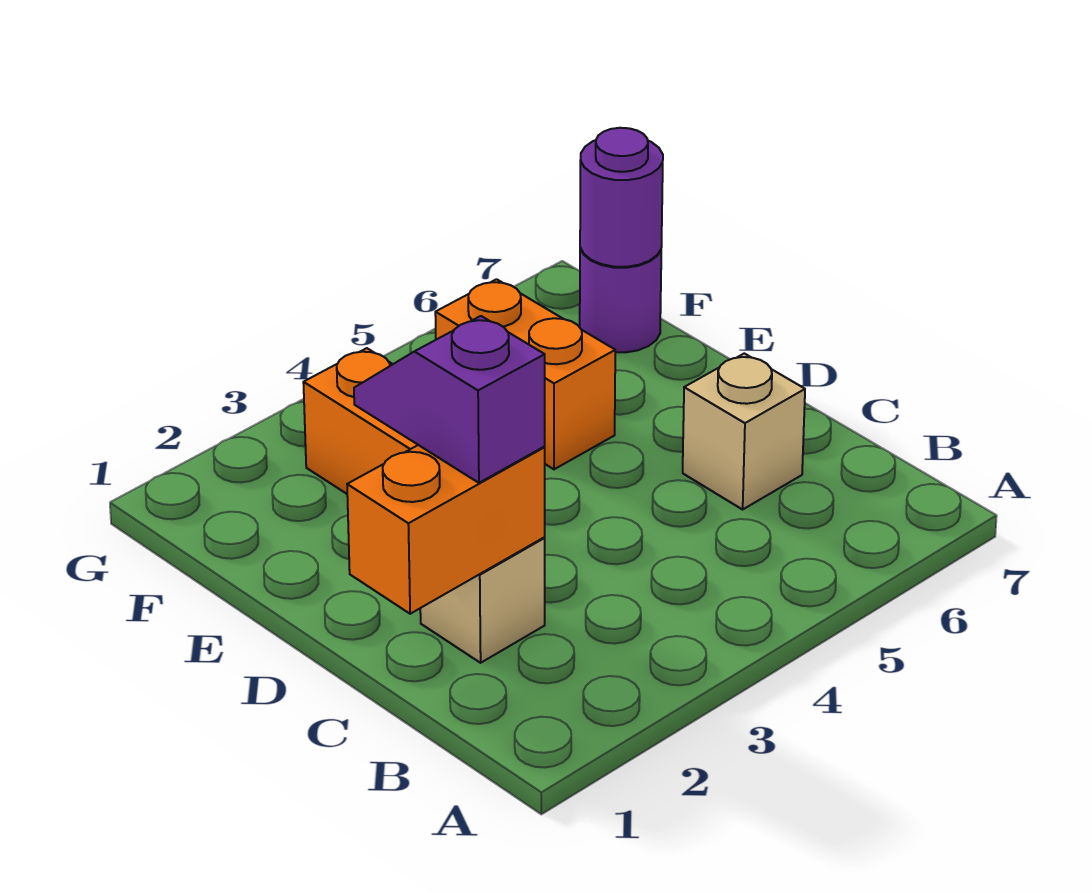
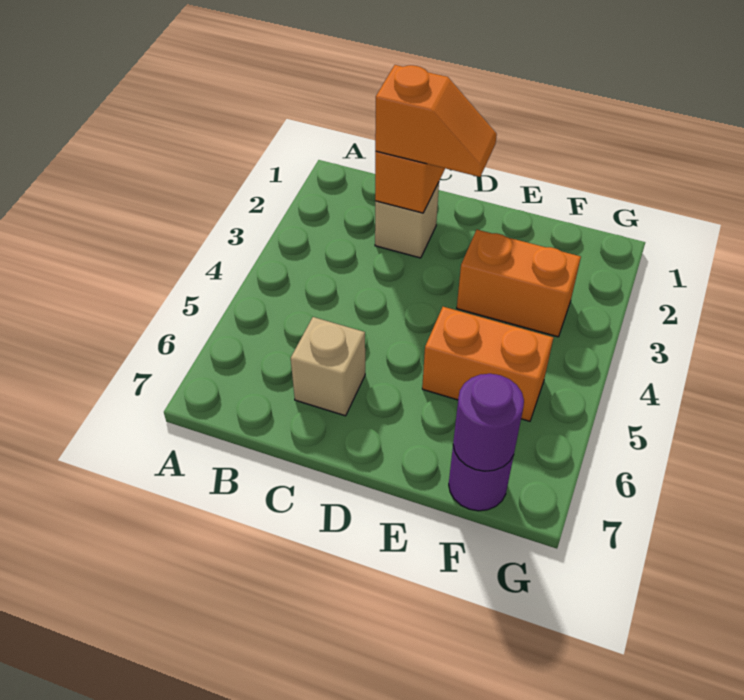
purple slope C2:D2 level 3 top C -> orange slope C2:D2 level 3 top C

